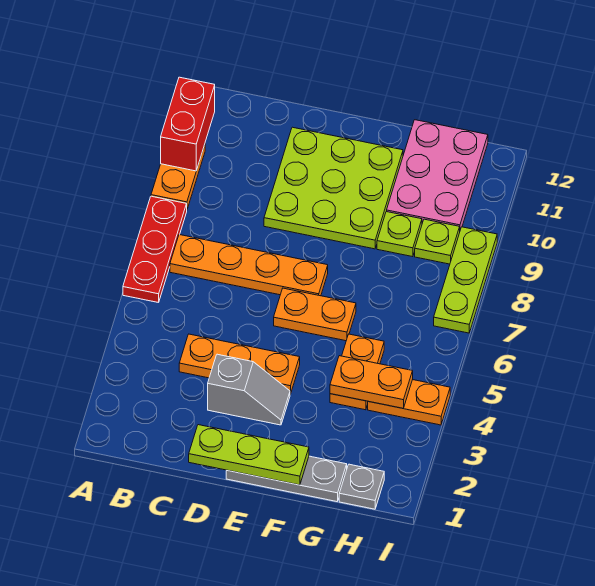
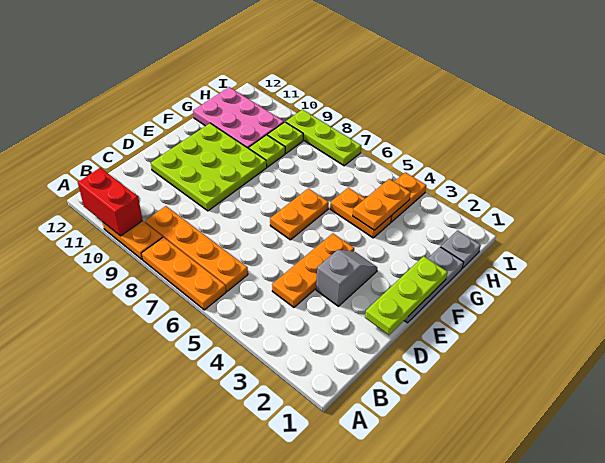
red plate A6:A8 level 1 -> orange plate A6:A8 level 1
orange plate B7:E7 level 1 -> orange plate B6:B9 level 1

